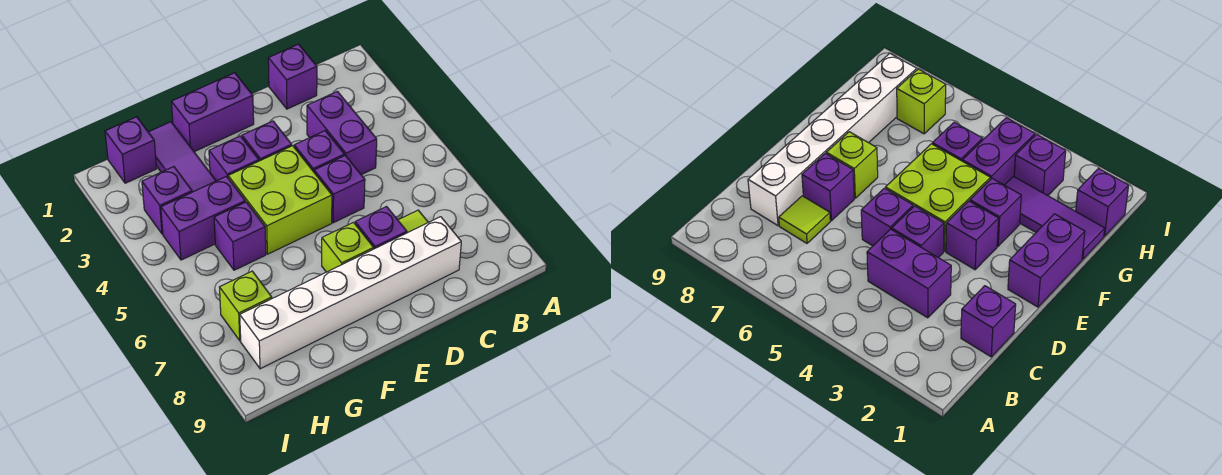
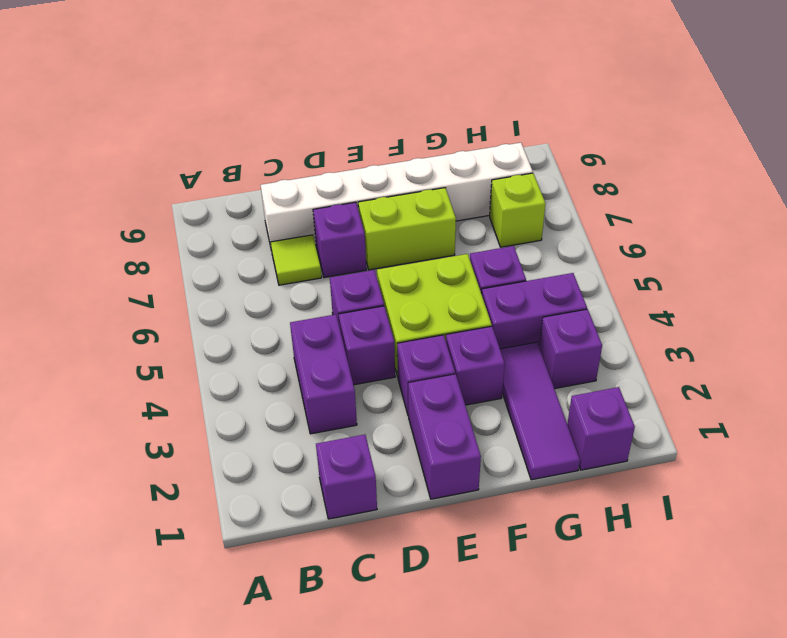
purple brick E1:F1 level 1 -> purple brick E1:E2 level 1
lime brick E7 level 1 -> lime brick E7:F7 level 1

